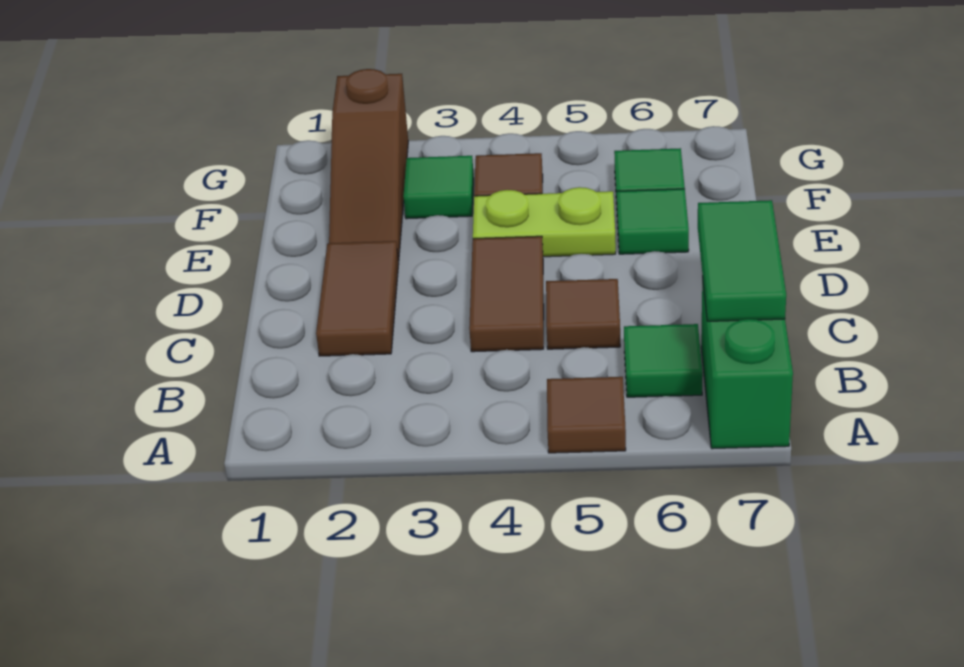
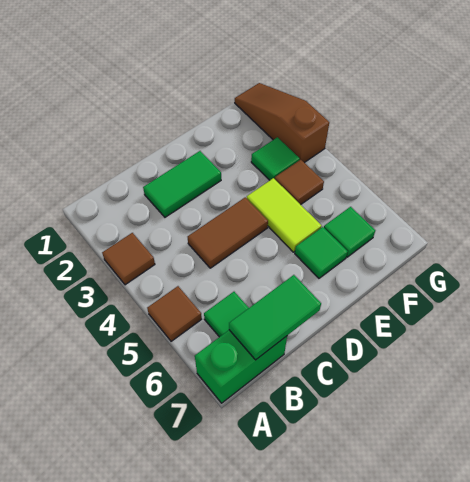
brown tile C2:D2 level 1 -> green tile C2:D2 level 1
brown tile C5 level 1 -> brown tile A3 level 1
brown slope E2:G2 level 1 top G -> brown slope G1:G3 level 1 top 3
lime plate E4:E5 level 1 -> lime tile E4:E5 level 1

